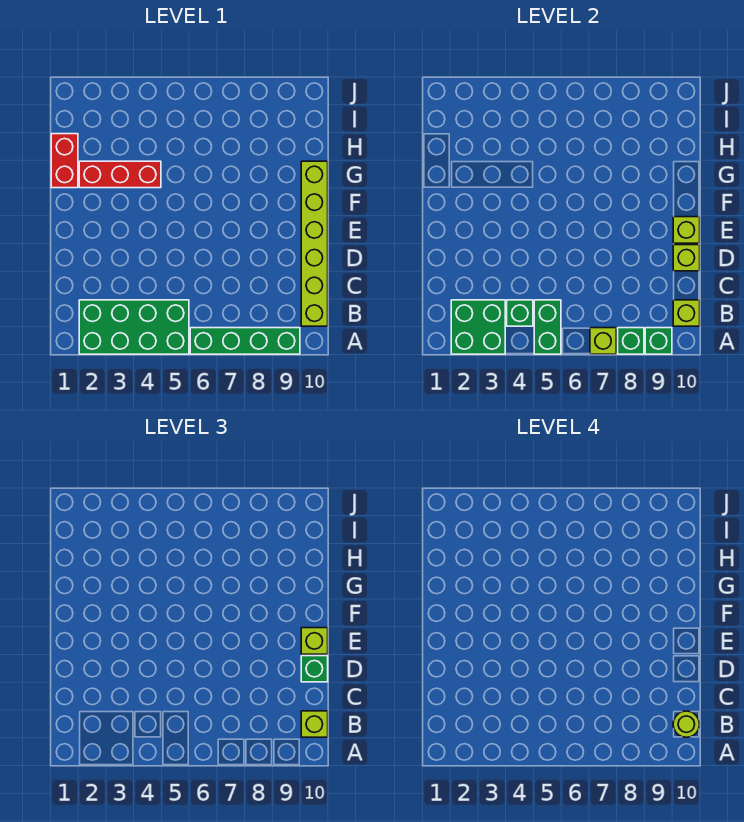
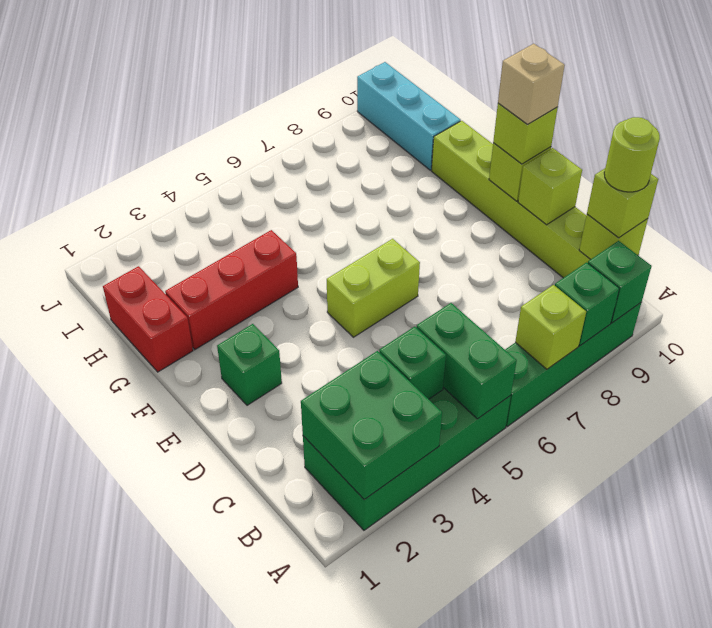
green brick D10 level 3 -> green brick E2 level 1
none -> lime brick E5:E6 level 1
none -> tan brick E10 level 4
none -> cyan brick H10:J10 level 1

